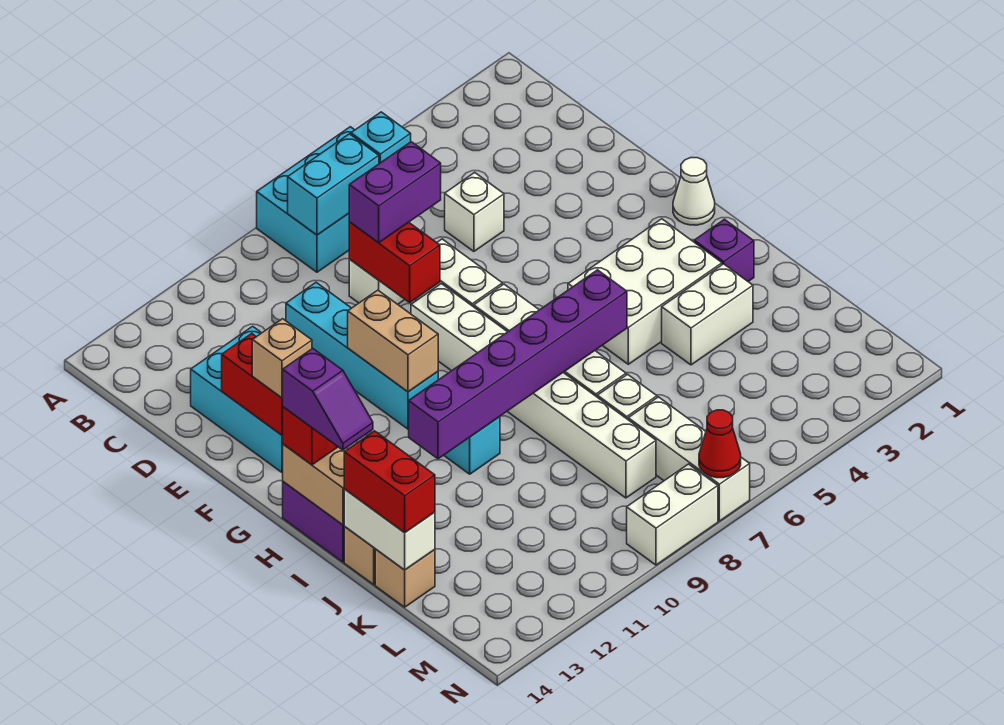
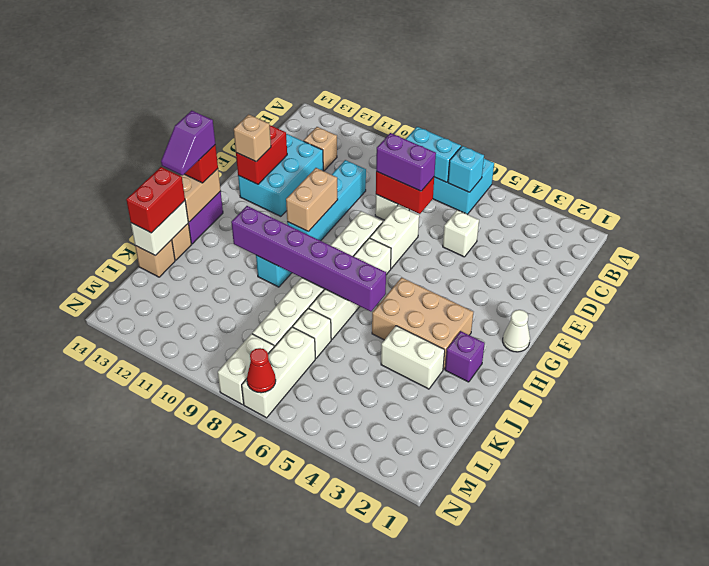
none -> tan brick C12 level 1
red brick D8:E8 level 2 -> red brick D7:D8 level 2
white brick H3:I5 level 1 -> tan brick H3:I5 level 1
white brick N8:N9 level 1 -> white brick M8:N8 level 1

